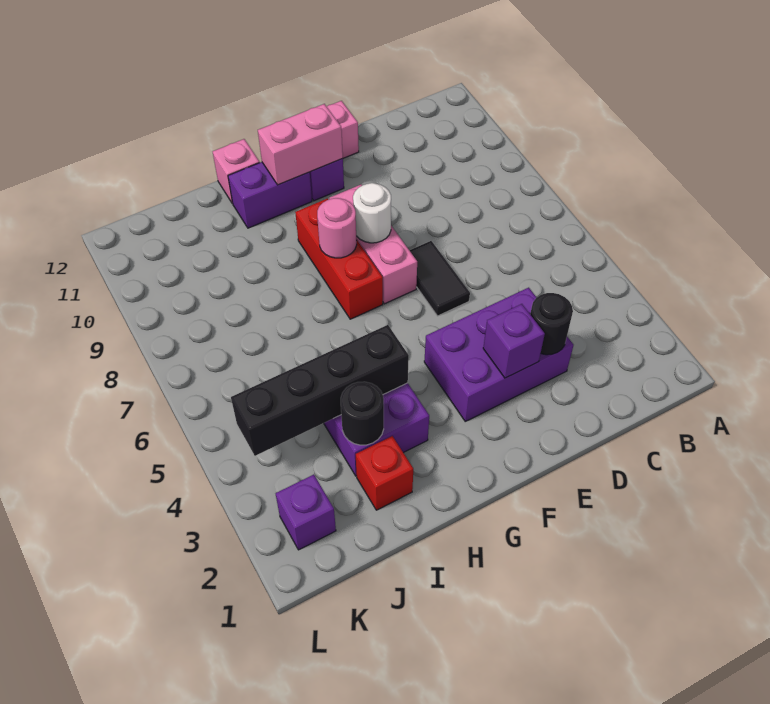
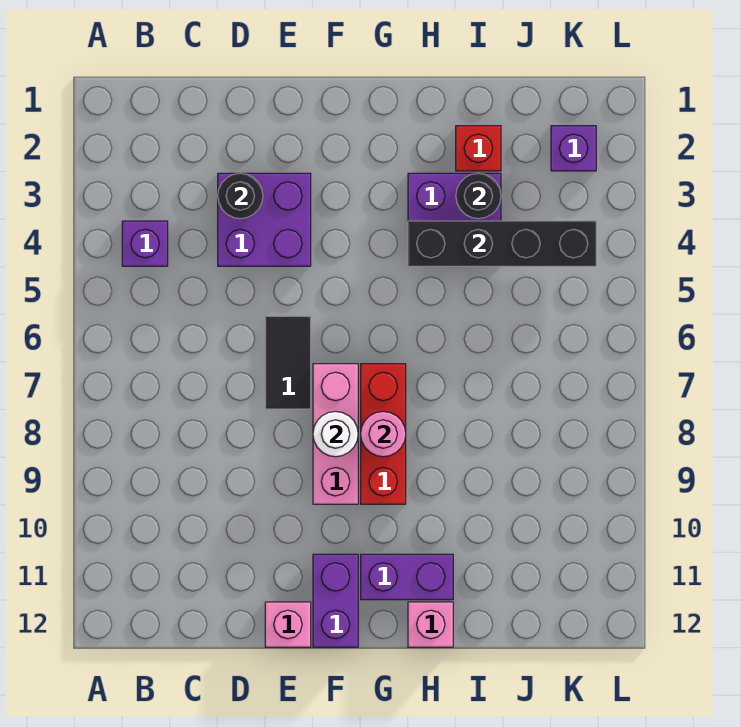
purple brick D3:F4 level 1 -> purple brick D3:E4 level 1
purple brick E3 level 2 -> purple brick B4 level 1
pink brick F11:G11 level 2 -> none

